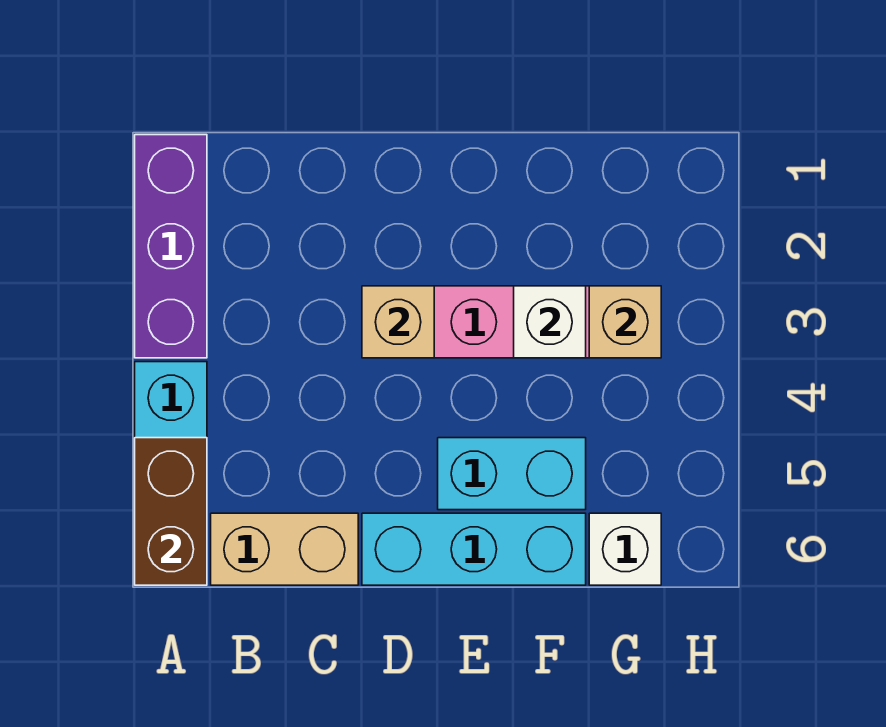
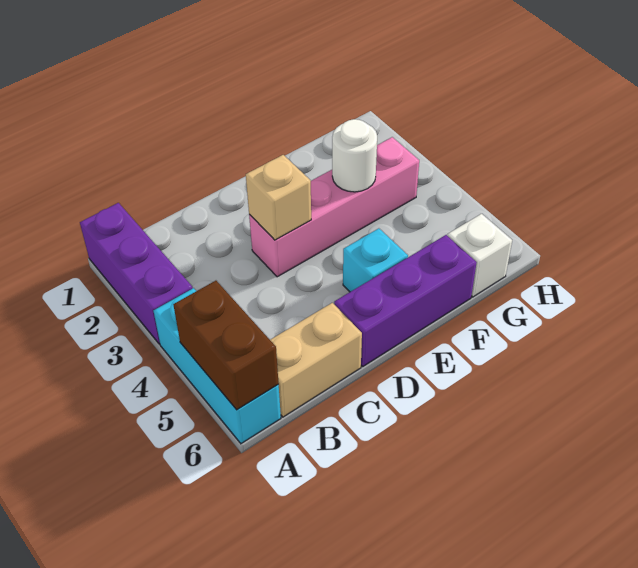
cyan brick D6:F6 level 1 -> purple brick D6:F6 level 1
cyan brick E5:F5 level 1 -> cyan brick E5 level 1
white brick F3 level 2 -> white round brick F3 level 2
tan brick G3 level 2 -> none

